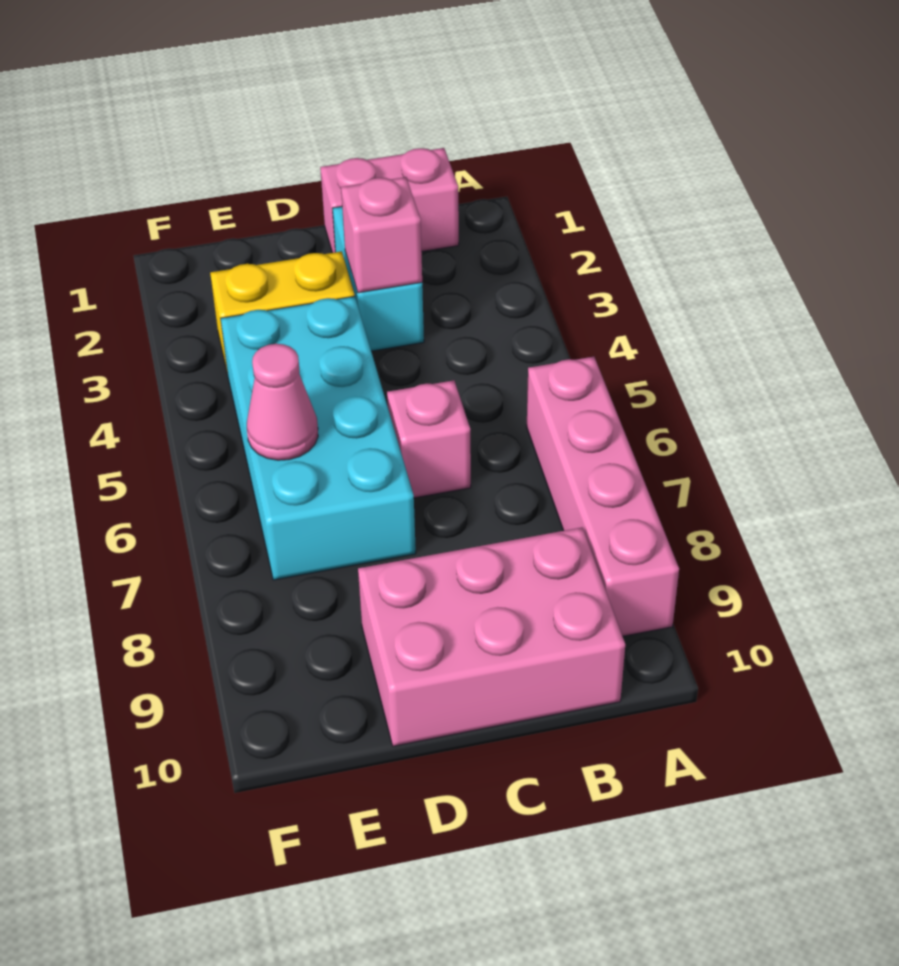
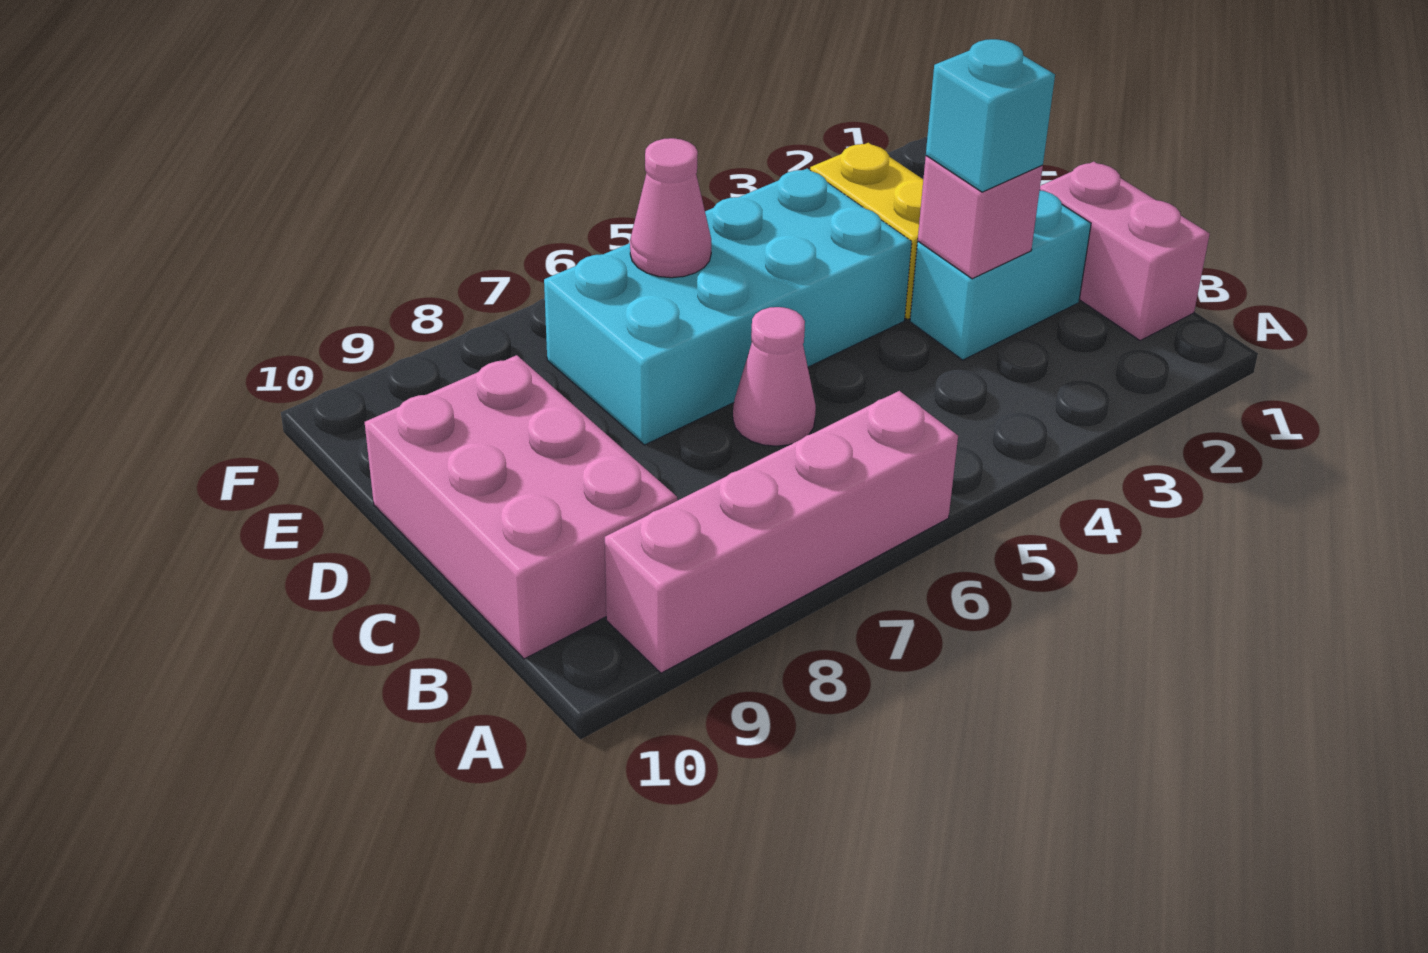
none -> cyan brick C3 level 3
pink brick C6 level 1 -> pink cone C6 level 1

